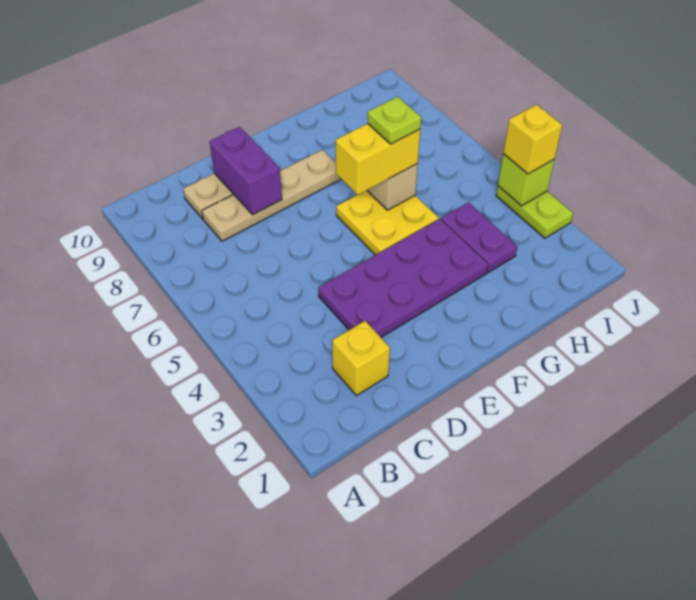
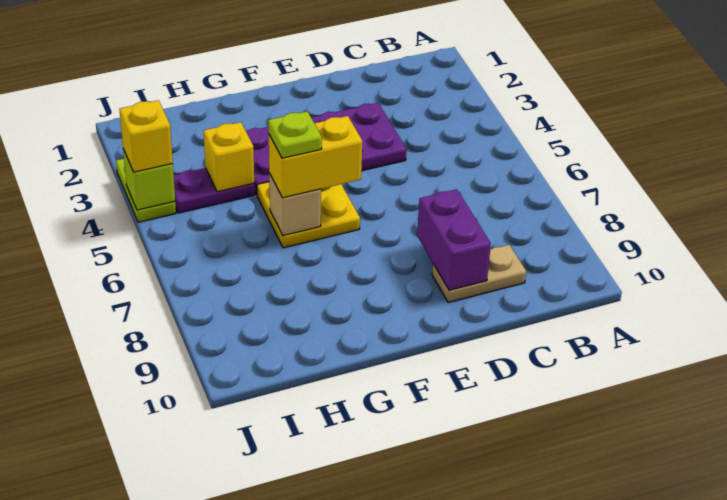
yellow brick C2 level 1 -> yellow brick H4 level 2
tan plate C8:F8 level 1 -> none
purple plate H3:H4 level 1 -> purple plate H4:I4 level 1

